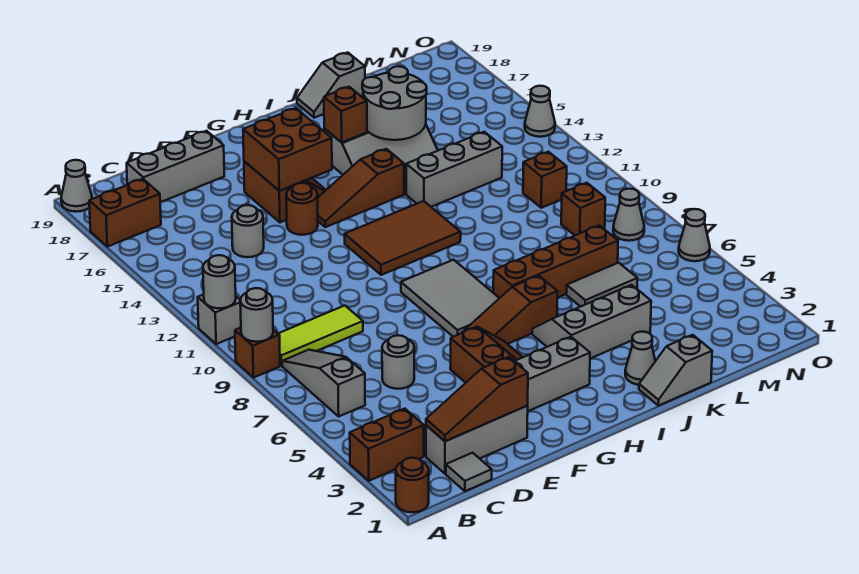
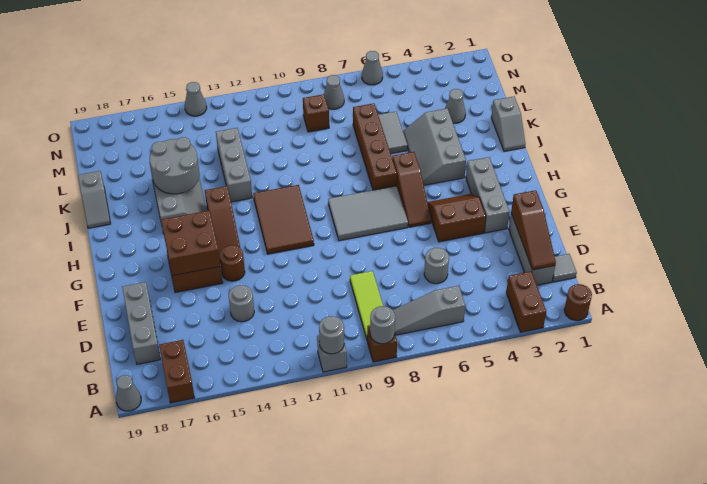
brown brick I16 level 2 -> none
grey cone J2 level 1 -> grey cone L3 level 1
brown brick M11 level 1 -> none

